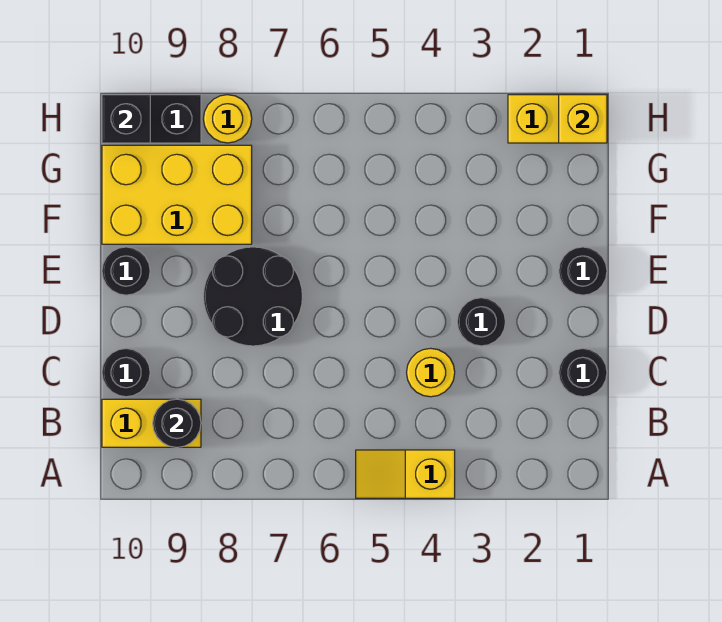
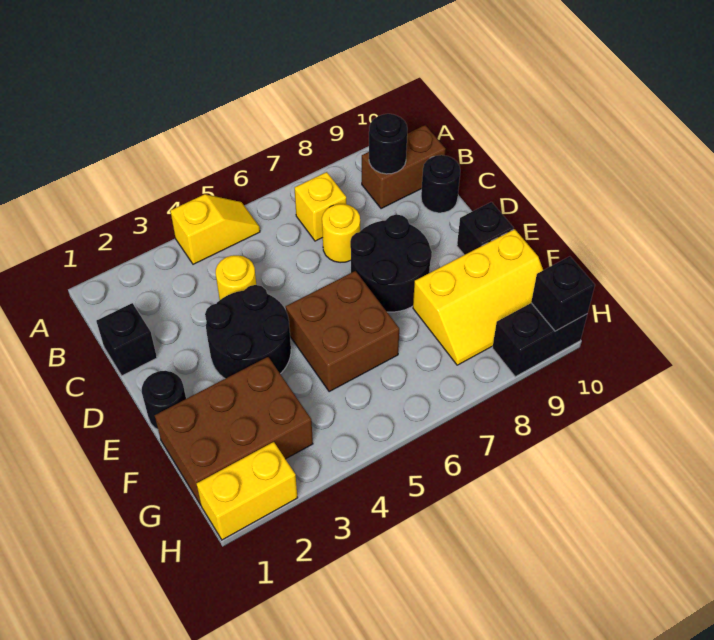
yellow brick B9:B10 level 1 -> brown brick B9:B10 level 1
black round brick C1 level 1 -> black brick C1 level 1
black round brick D3 level 1 -> black round brick D3:E4 level 1
none -> brown brick E5:F6 level 1
black round brick E10 level 1 -> black brick E10 level 1
none -> brown brick F1:G3 level 1
yellow brick F8:G10 level 1 -> yellow slope F8:G10 level 1 top F
yellow brick H1 level 2 -> yellow brick B7 level 1
yellow round brick H8 level 1 -> yellow round brick C7 level 1

